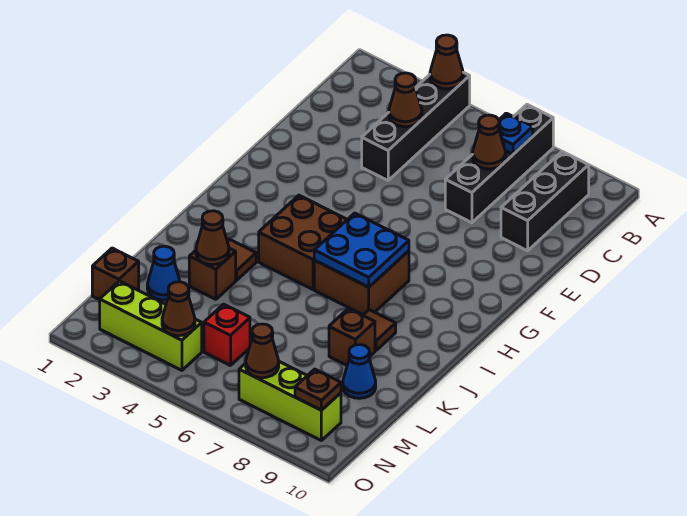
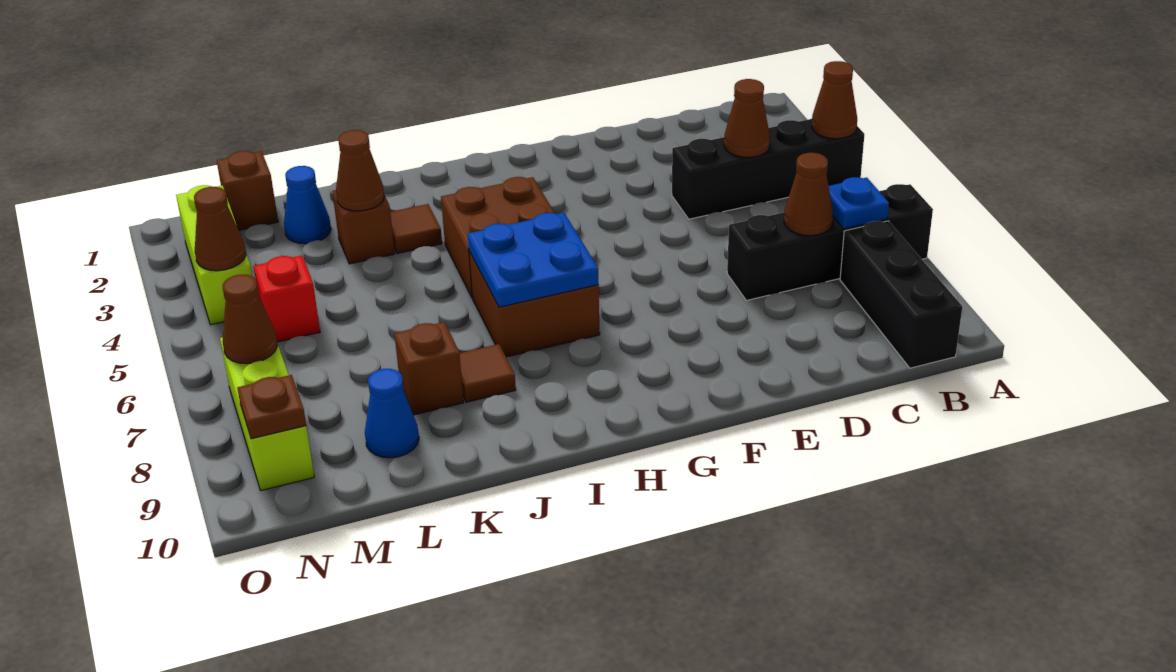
black brick B9:D9 level 1 -> black brick B8:B10 level 1

